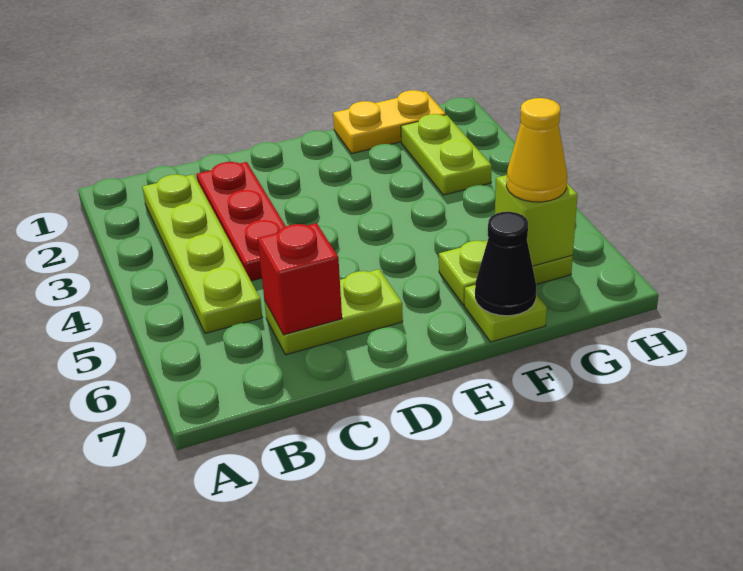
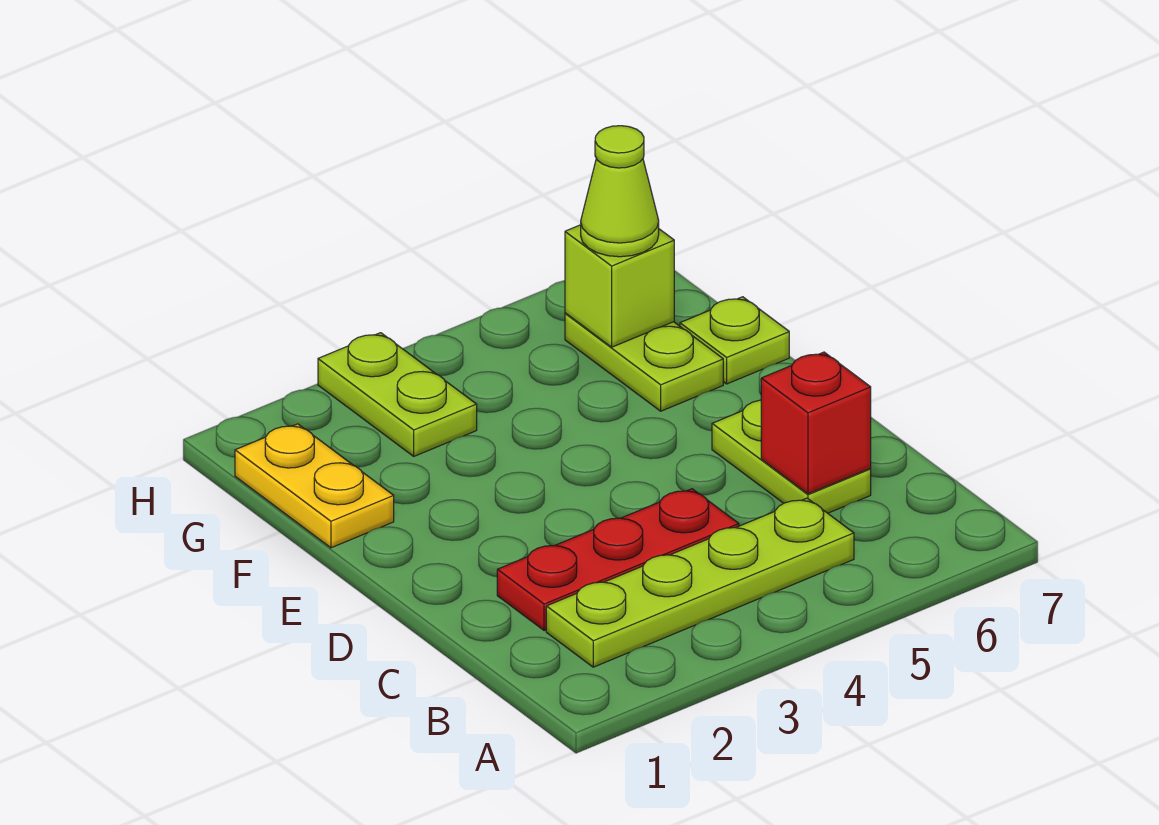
black cone F7 level 2 -> none
lime plate G2:G3 level 1 -> lime plate G3:H3 level 1
yellow cone G6 level 3 -> lime cone G6 level 3

